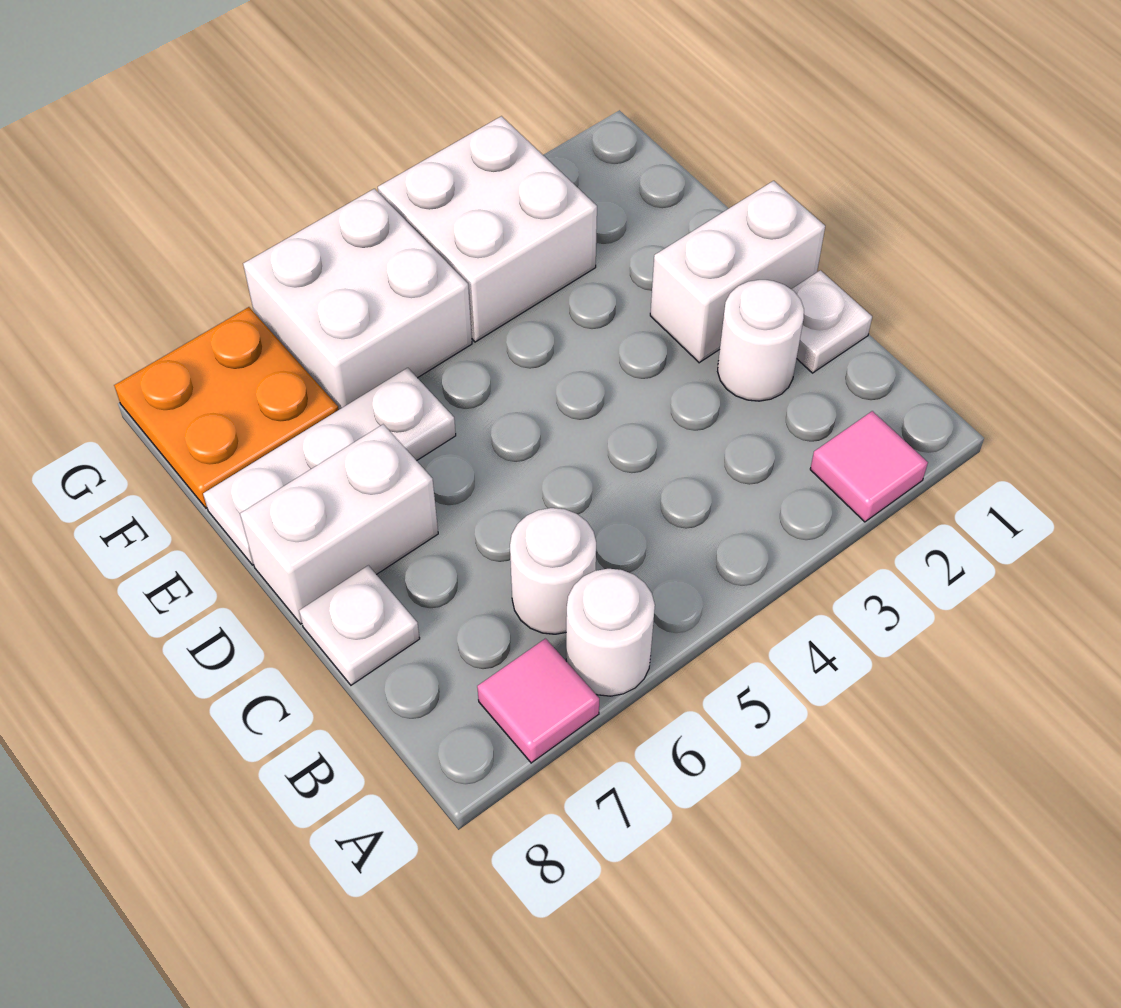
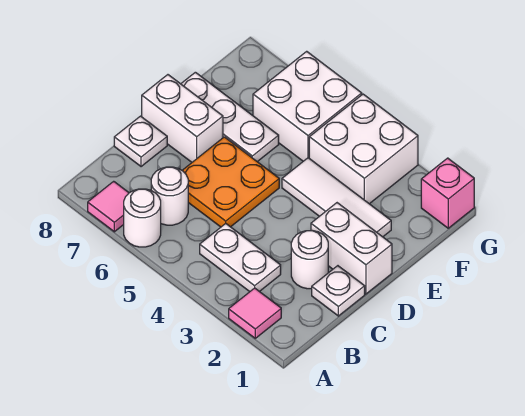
none -> white plate B3:B4 level 1
none -> white tile E2:E4 level 1
orange plate F7:G8 level 1 -> orange plate C5:D6 level 1
none -> pink brick G1 level 1

